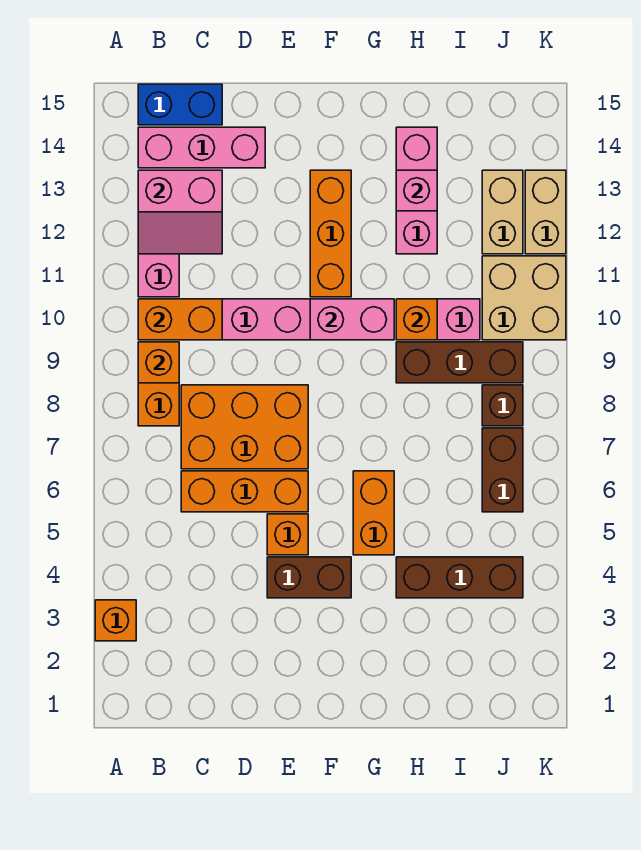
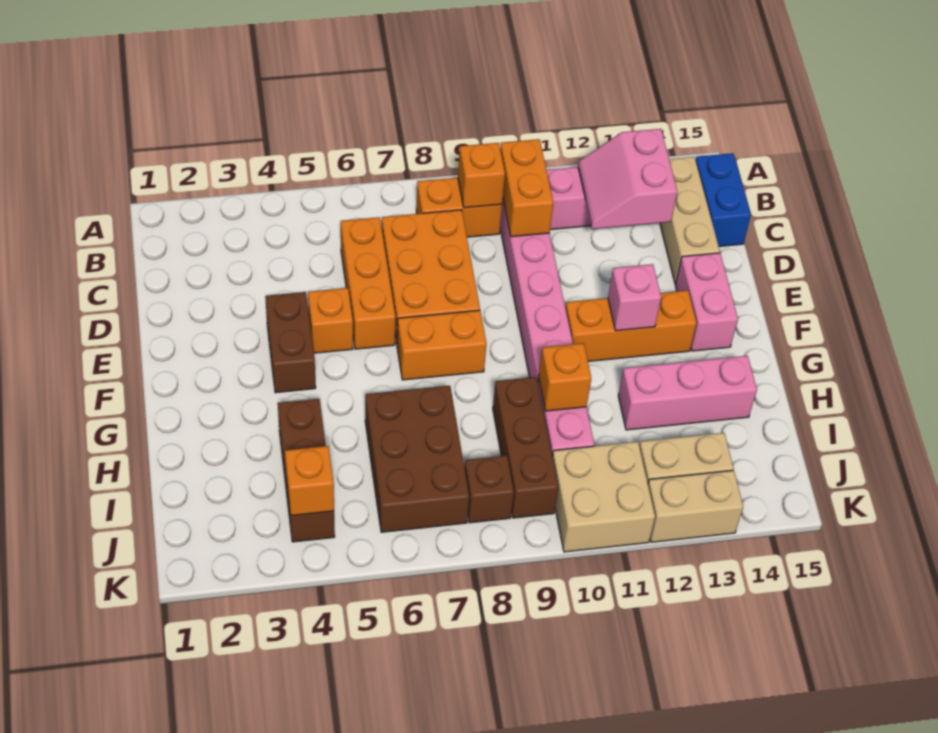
orange brick A3 level 1 -> orange brick J4 level 2
pink brick B14:D14 level 1 -> tan brick B14:D14 level 1
pink brick F10:G10 level 2 -> pink brick E14:F14 level 1
orange brick G5:G6 level 1 -> orange brick F7:F8 level 1
pink brick H13 level 2 -> pink brick F12 level 2
brown brick J6:J7 level 1 -> brown brick H6:J7 level 1

